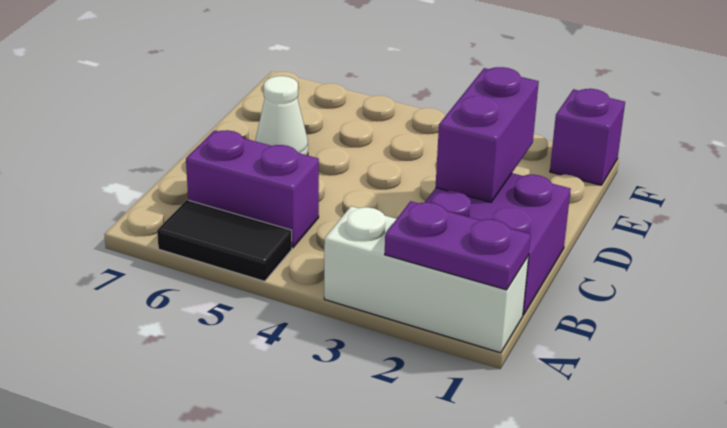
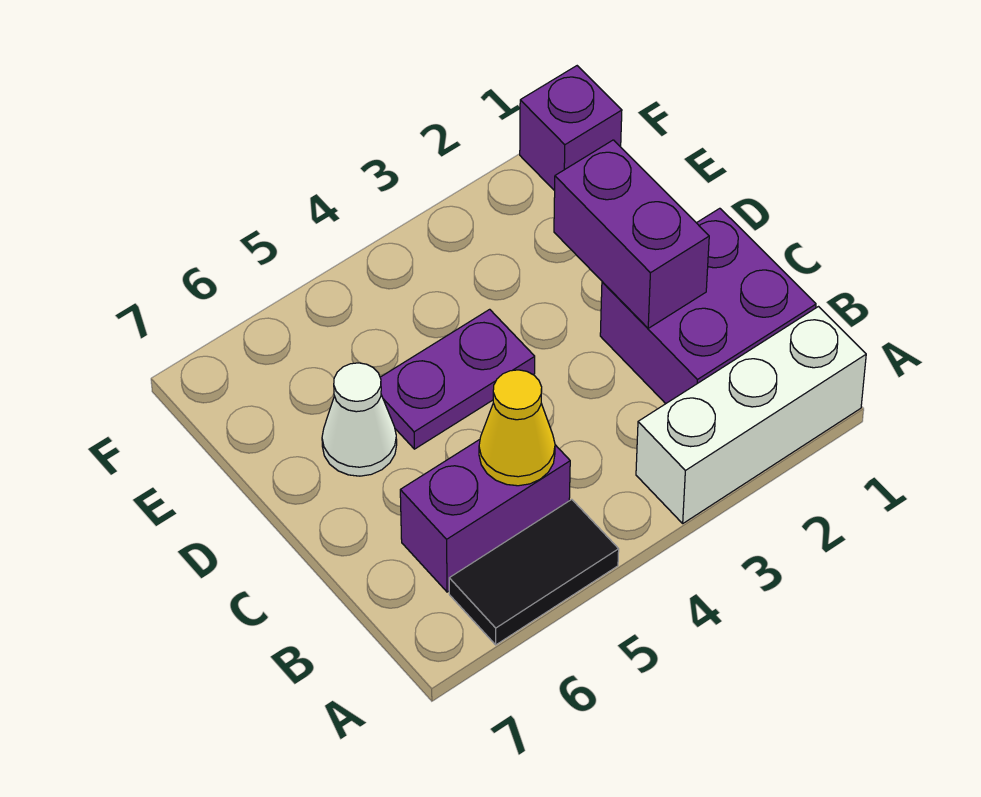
purple plate A1:A2 level 2 -> purple plate D4:D5 level 1
none -> yellow cone B5 level 2

